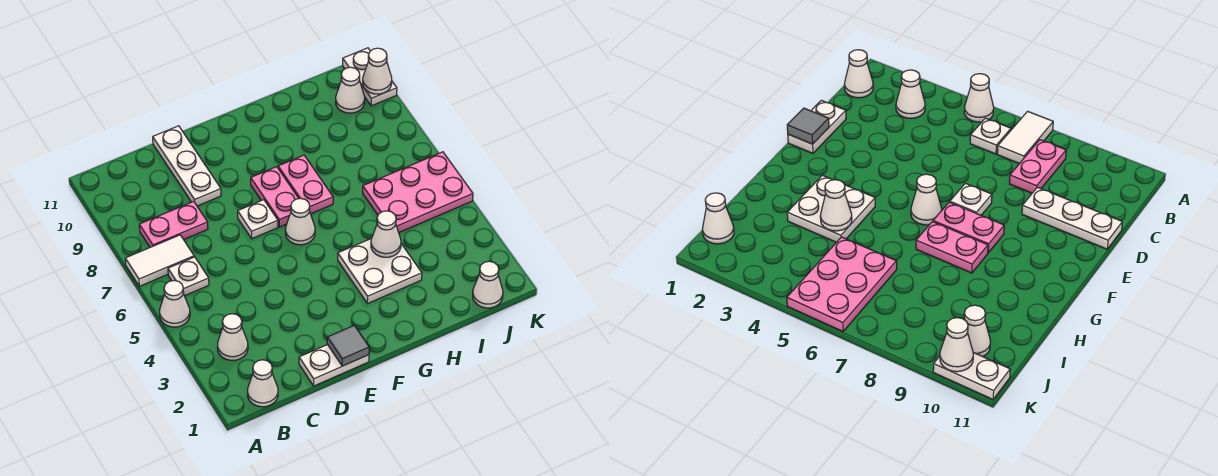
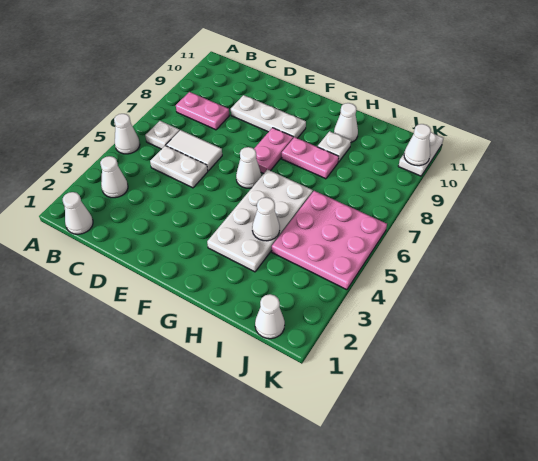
white tile A7:B7 level 1 -> white tile C6:D6 level 1
white plate D1:E1 level 1 -> white plate C5:D5 level 1
white plate D9:D11 level 1 -> white plate D9:F9 level 1
grey tile E1 level 2 -> none
white plate E7 level 1 -> white plate H9 level 1
white plate G3:H4 level 1 -> white plate G3:H6 level 1
pink plate G7:G8 level 1 -> pink plate G8:H8 level 1
pink plate I5:K6 level 1 -> pink plate I4:K6 level 1
white cone J10 level 1 -> white cone H10 level 1

